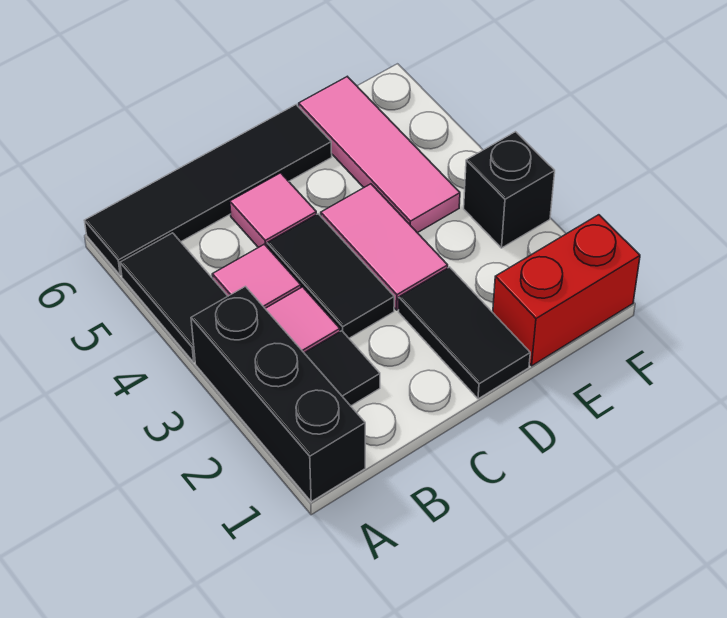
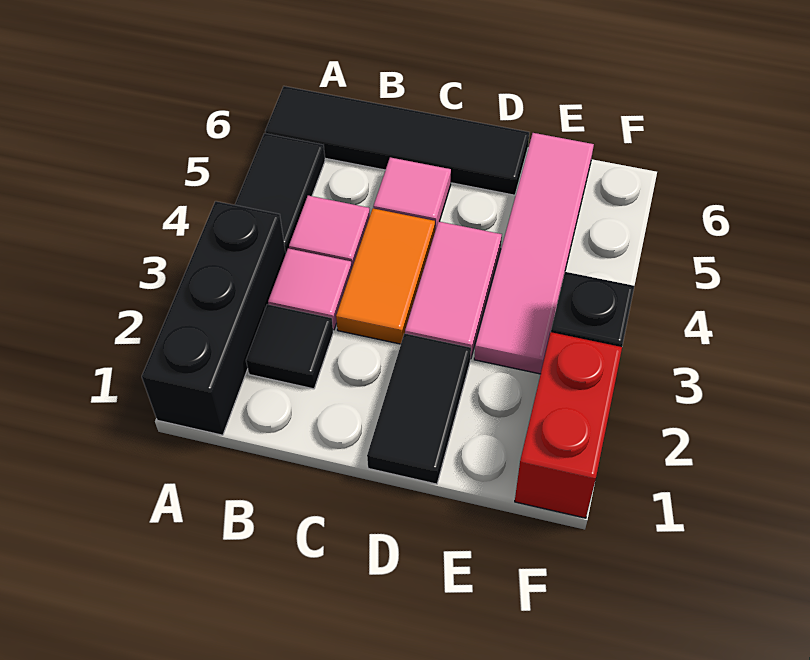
black tile C3:C4 level 1 -> orange tile C3:C4 level 1
red brick E1:F1 level 1 -> red brick F1:F2 level 1
pink tile E4:E6 level 1 -> pink tile E3:E6 level 1

